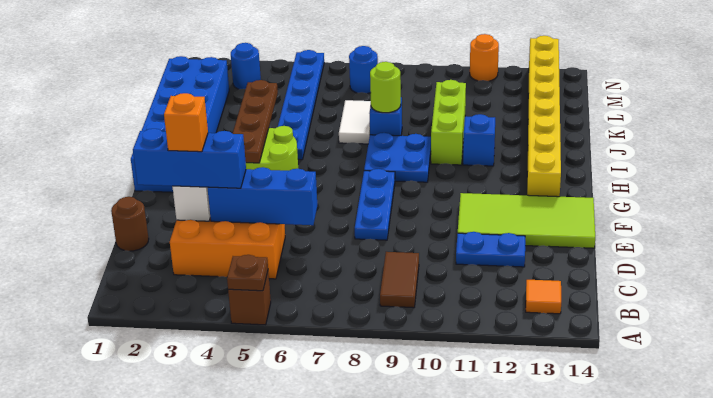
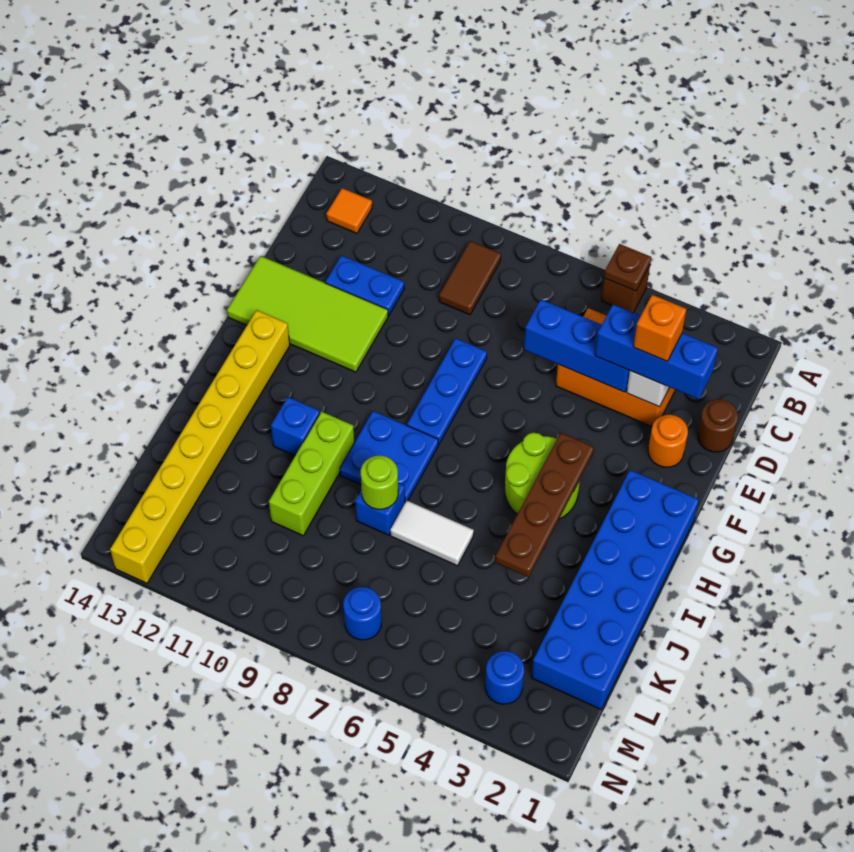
blue plate I5:N5 level 1 -> none
white tile J7:K7 level 1 -> white tile J6:J7 level 1
orange round brick N11 level 1 -> orange round brick E2 level 1

